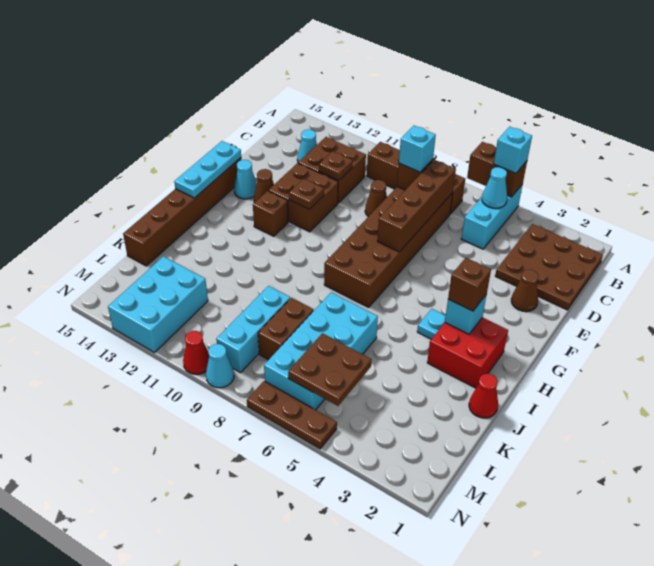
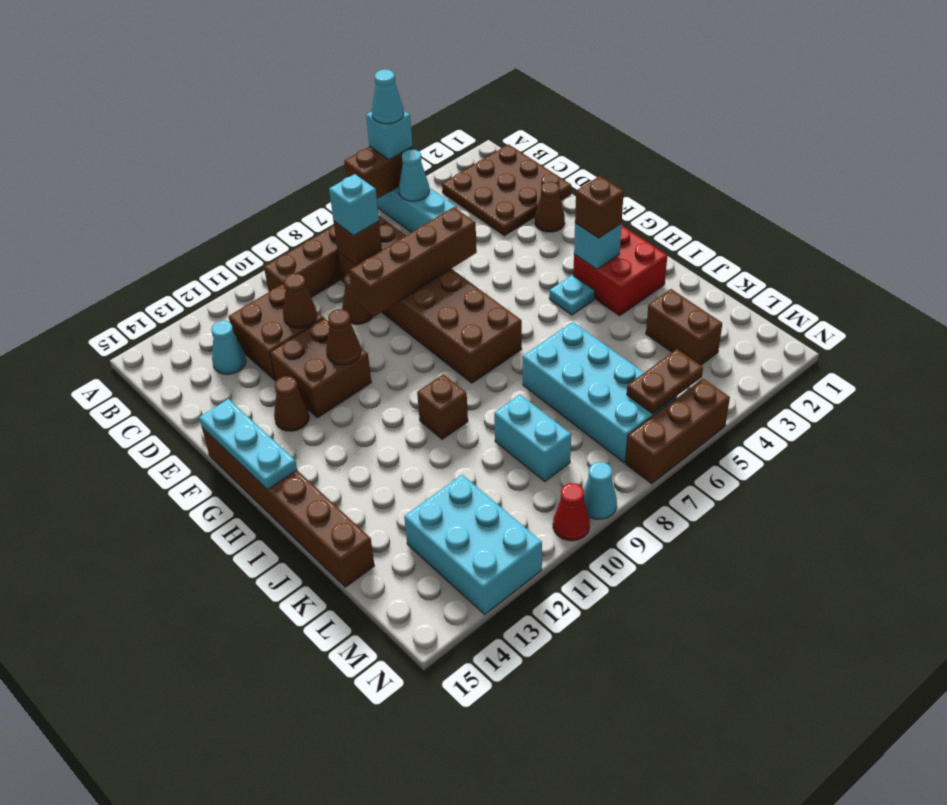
brown brick C7:F7 level 2 -> brown brick E6:E9 level 2
brown plate D11 level 2 -> brown cone D11 level 2
brown plate F11 level 2 -> brown cone F11 level 2
cyan cone F14 level 1 -> cyan cone A5 level 4
brown brick G12 level 1 -> brown brick I10 level 1
red cone J1 level 1 -> none
brown brick K8:L8 level 1 -> brown brick K3:L3 level 1
cyan brick K9:M9 level 1 -> cyan brick K9:L9 level 1
brown plate L5:M6 level 2 -> brown plate M5:M6 level 2
brown plate N5:N7 level 1 -> brown brick N5:N7 level 1

